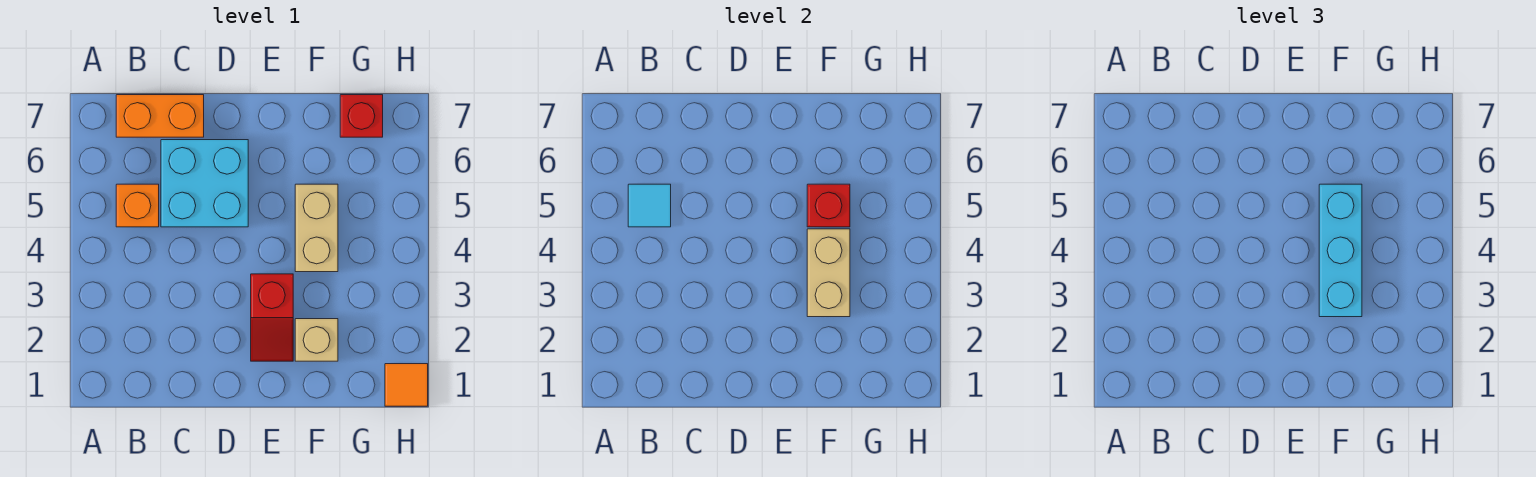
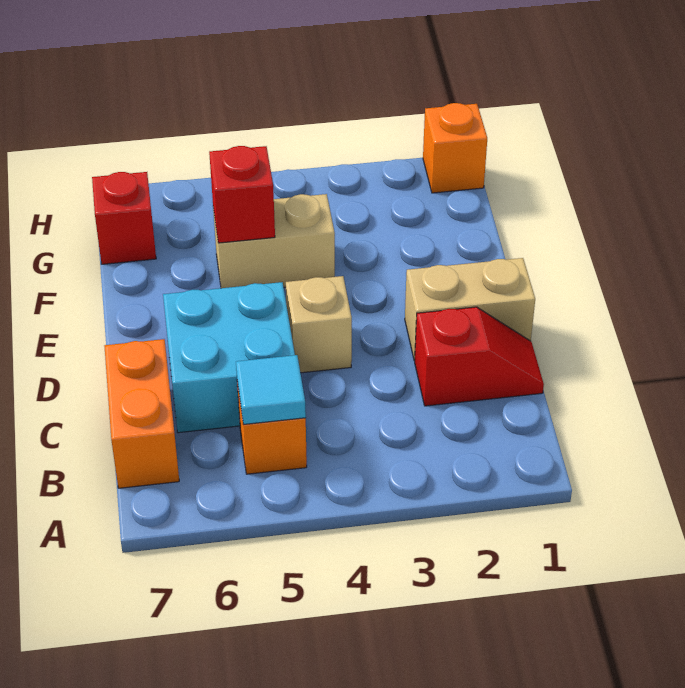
red slope E2:E3 level 1 top 3 -> red slope C1:C2 level 1 top 2
tan brick F2 level 1 -> tan brick D4 level 1
tan brick F3:F4 level 2 -> tan brick D1:D2 level 1
cyan brick F3:F5 level 3 -> none
orange tile H1 level 1 -> orange brick H1 level 1

